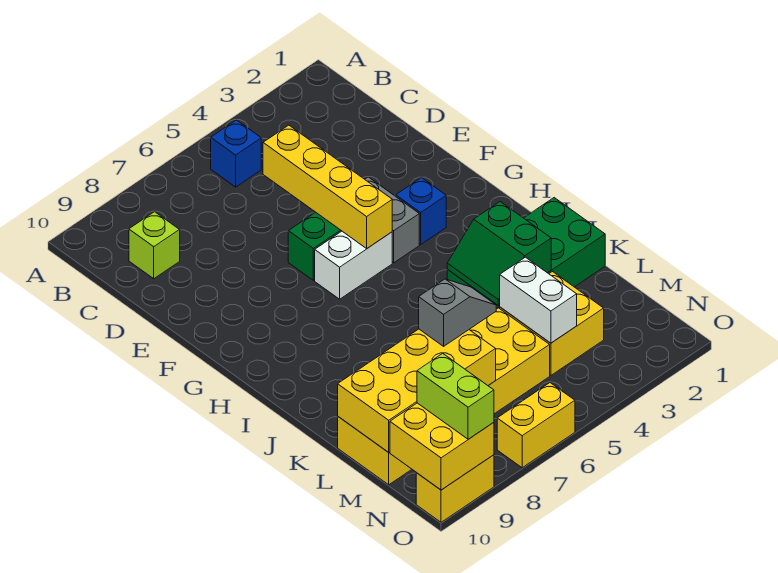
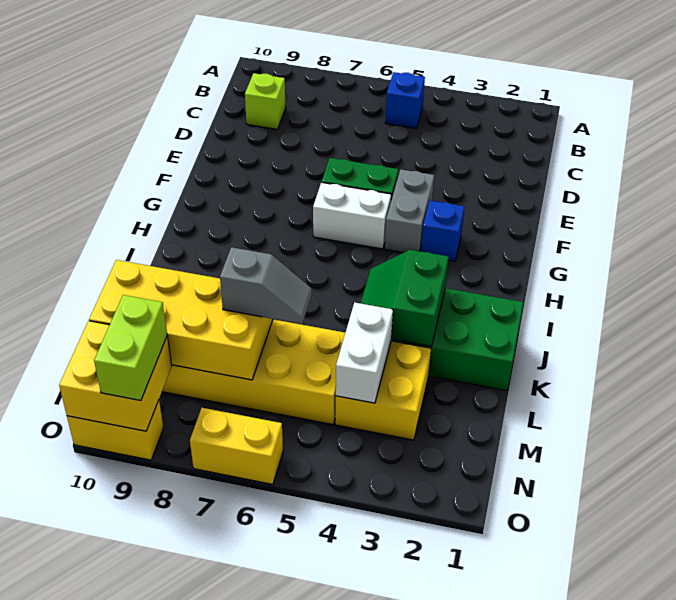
yellow brick D5:G5 level 2 -> none

